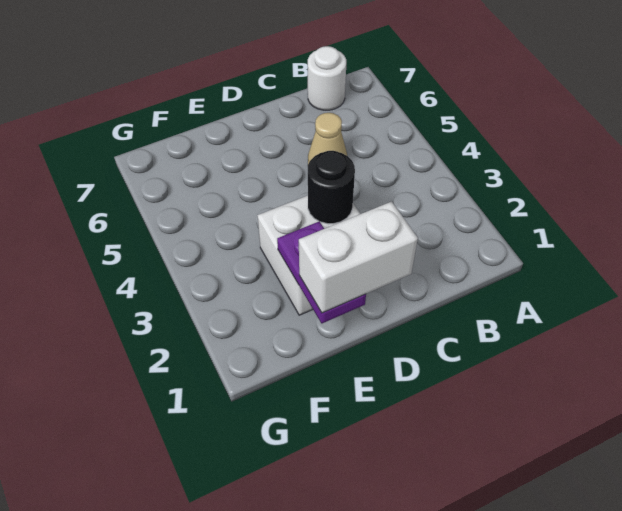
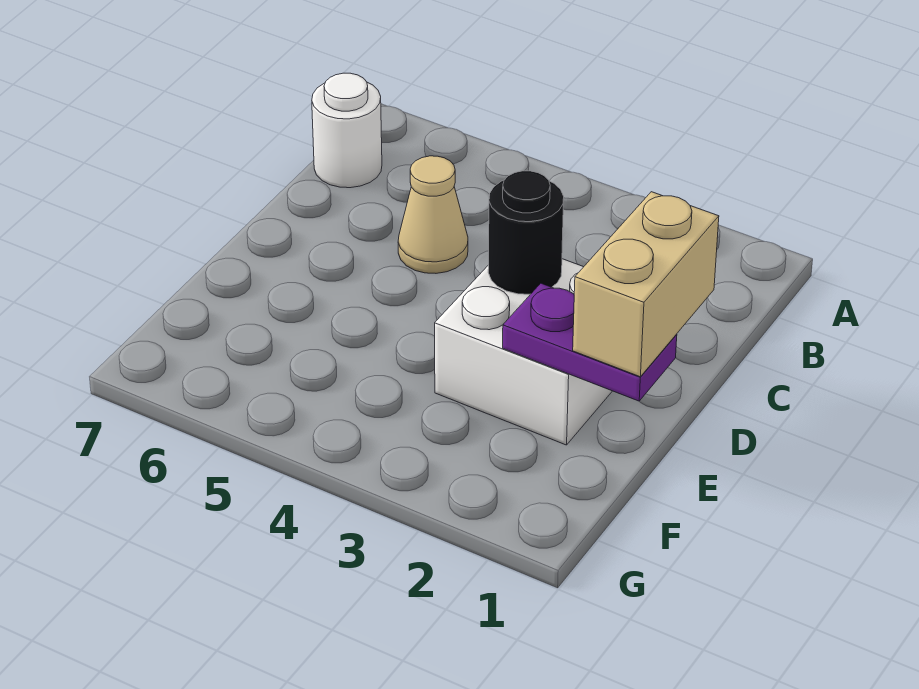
white brick D1:E1 level 3 -> tan brick D1:E1 level 3

